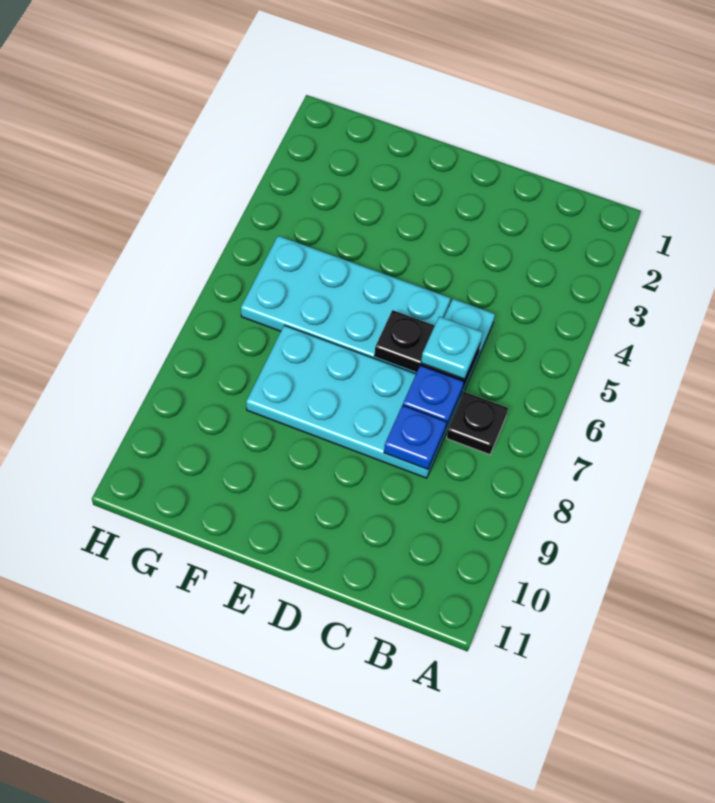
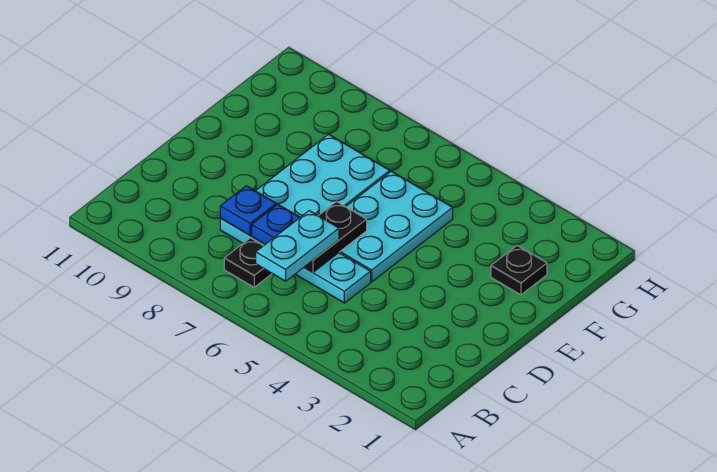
cyan plate C6 level 3 -> cyan plate B6:C6 level 3
cyan plate D5:G6 level 1 -> cyan plate D5:F6 level 1
none -> black plate F2 level 1

